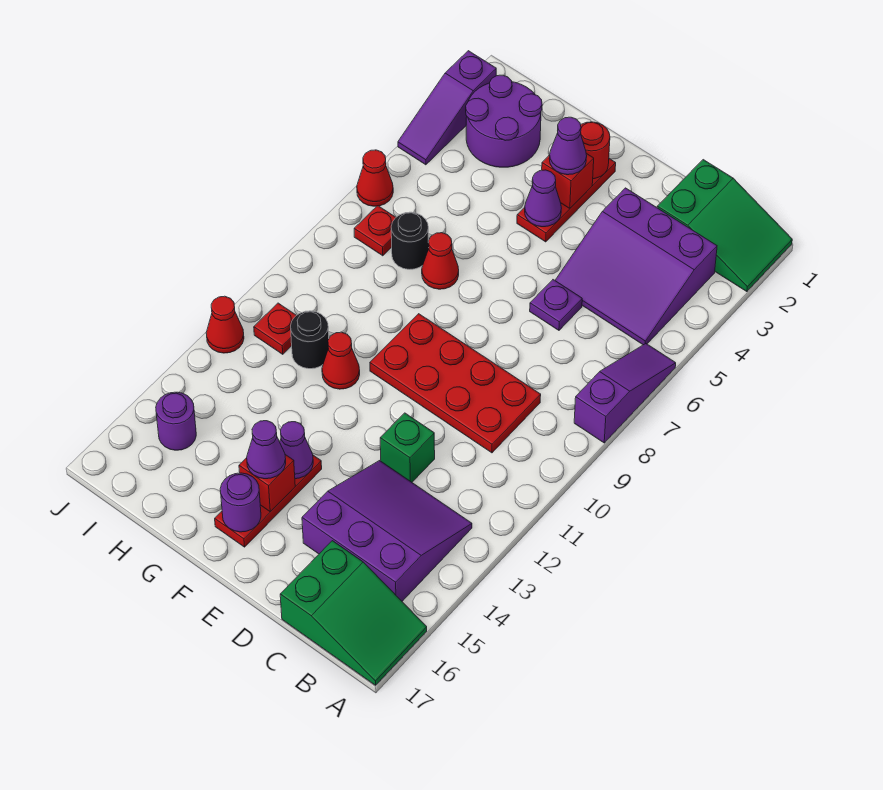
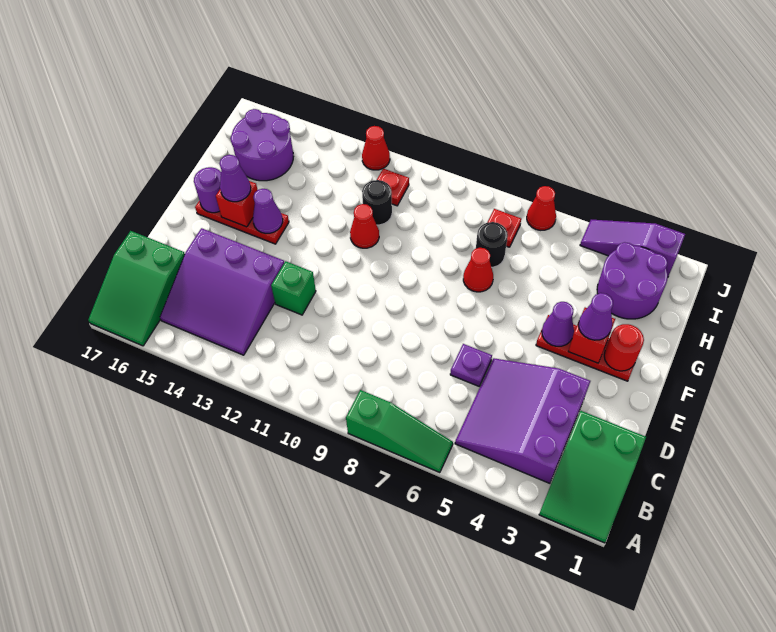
purple slope A6:A8 level 1 top 8 -> green slope A6:A8 level 1 top 8
purple slope B13:D15 level 1 top 15 -> purple slope B13:D15 level 1 top D
red plate C9:F10 level 1 -> none
purple round brick I15 level 1 -> purple round brick H15:I16 level 1

